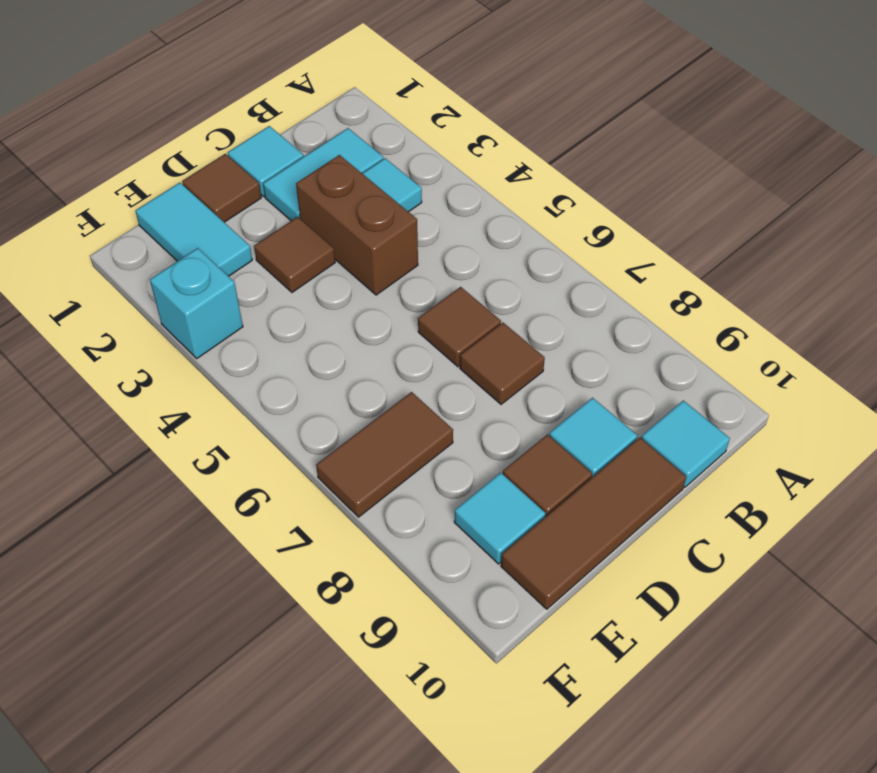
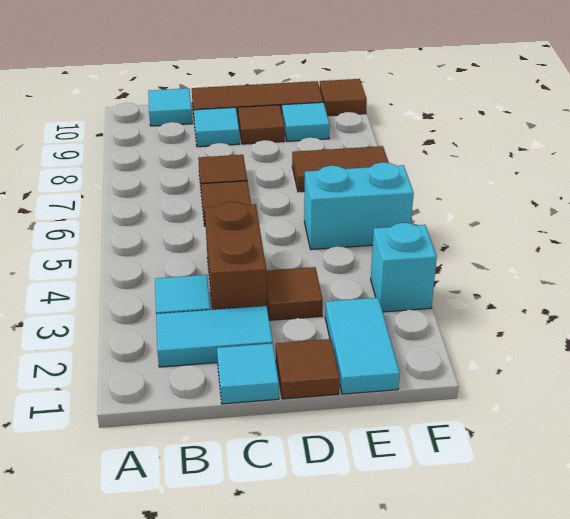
none -> cyan brick E5:F5 level 1
none -> brown tile F10 level 1

